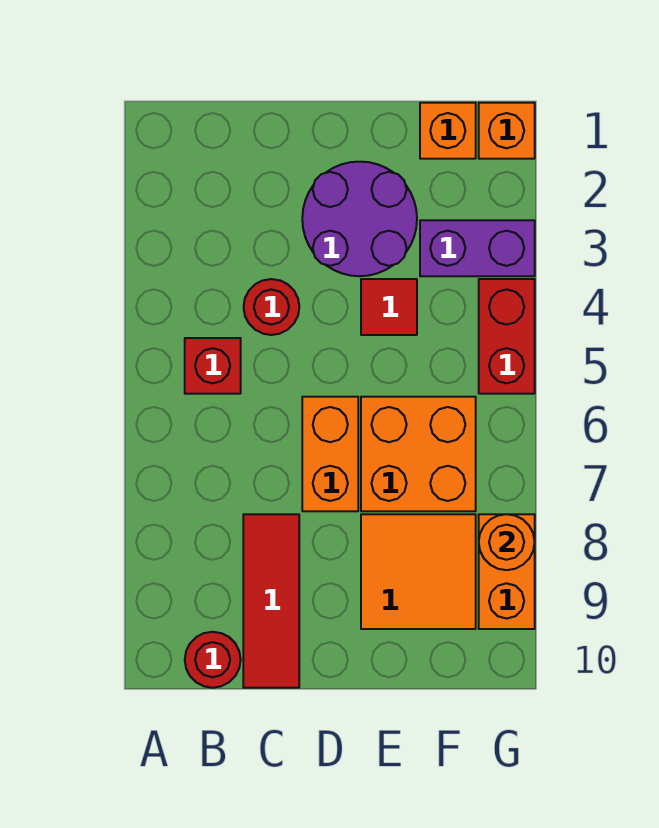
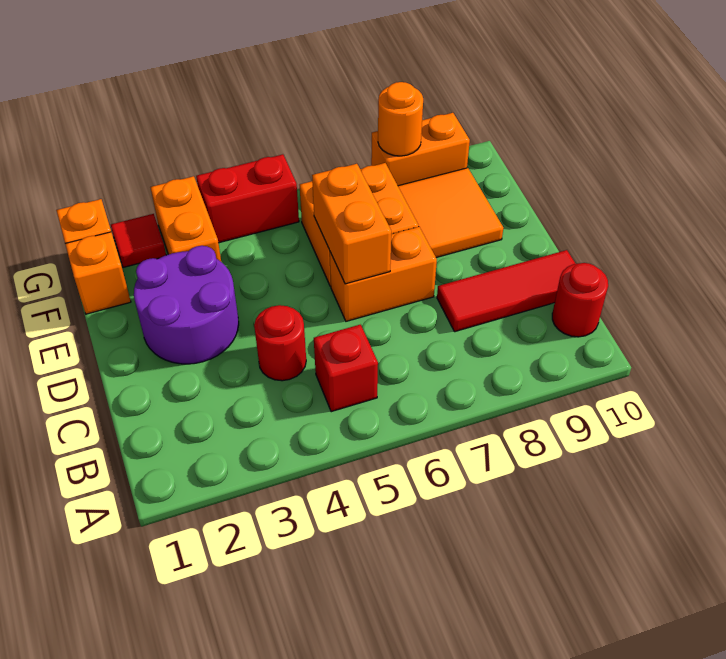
none -> orange brick D6:E6 level 2
red tile E4 level 1 -> red tile G2 level 1
purple brick F3:G3 level 1 -> orange brick F3:G3 level 1

